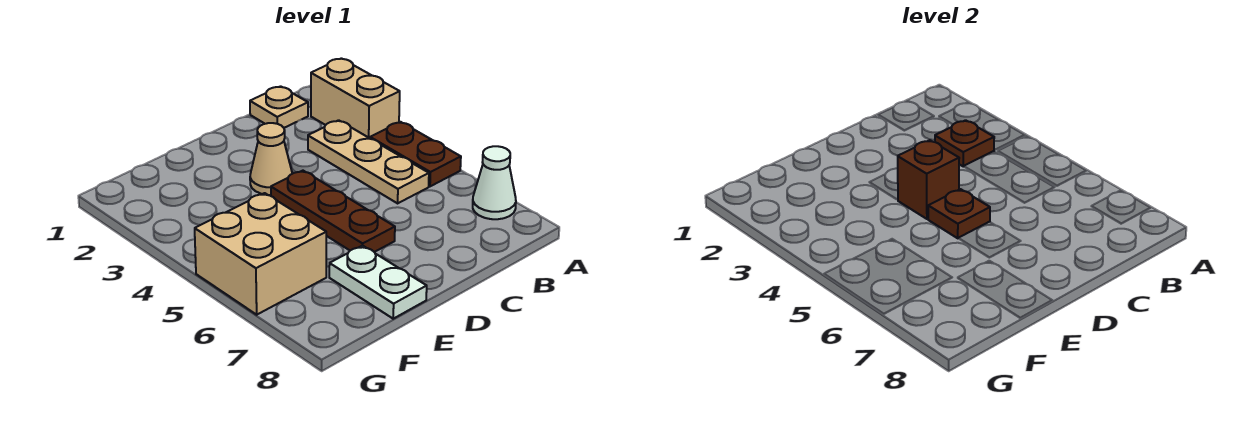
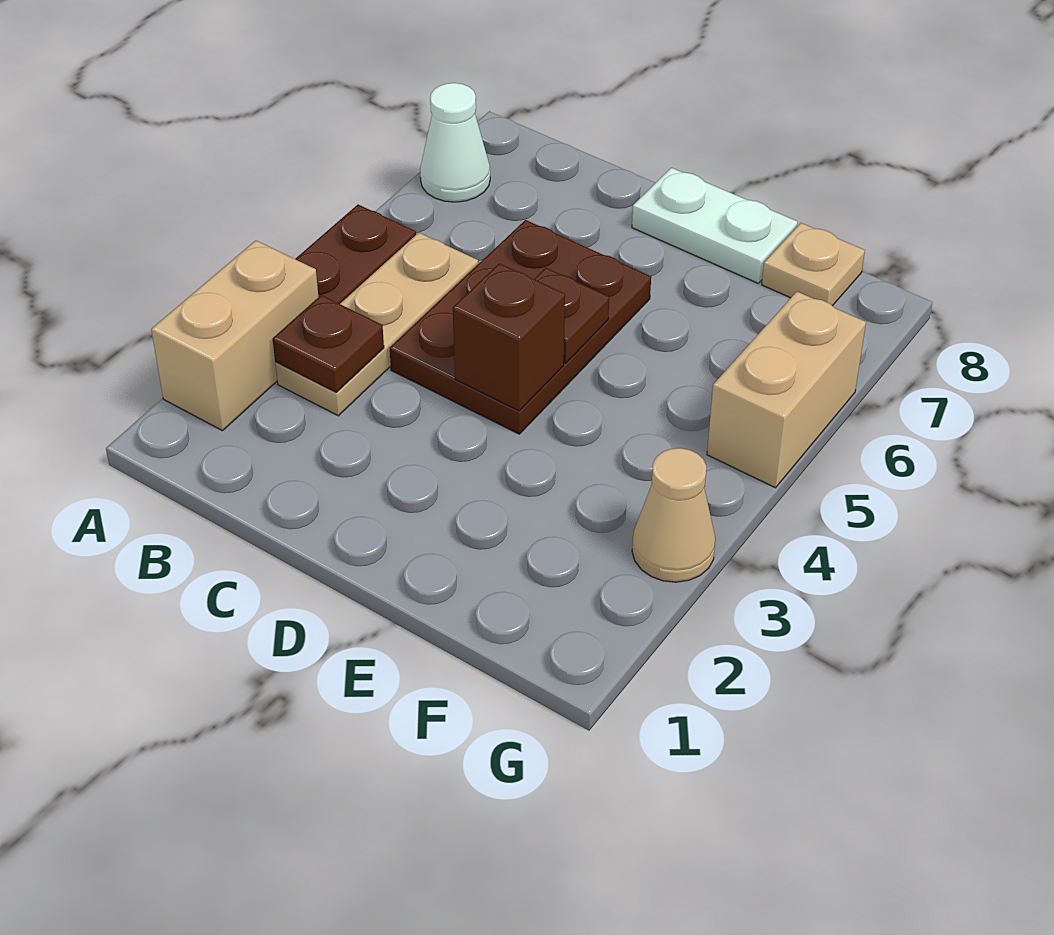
tan plate B1 level 1 -> tan plate F8 level 1
tan cone D3 level 1 -> tan cone G3 level 1
brown plate D4:D6 level 1 -> brown plate C4:D6 level 1
white plate E7:E8 level 1 -> white plate D8:E8 level 1
tan brick F5:G6 level 1 -> tan brick G5:G6 level 1

